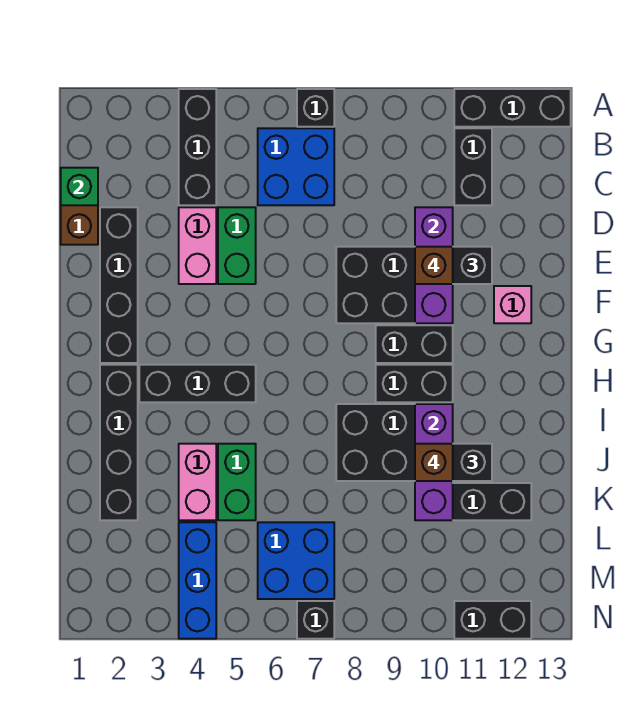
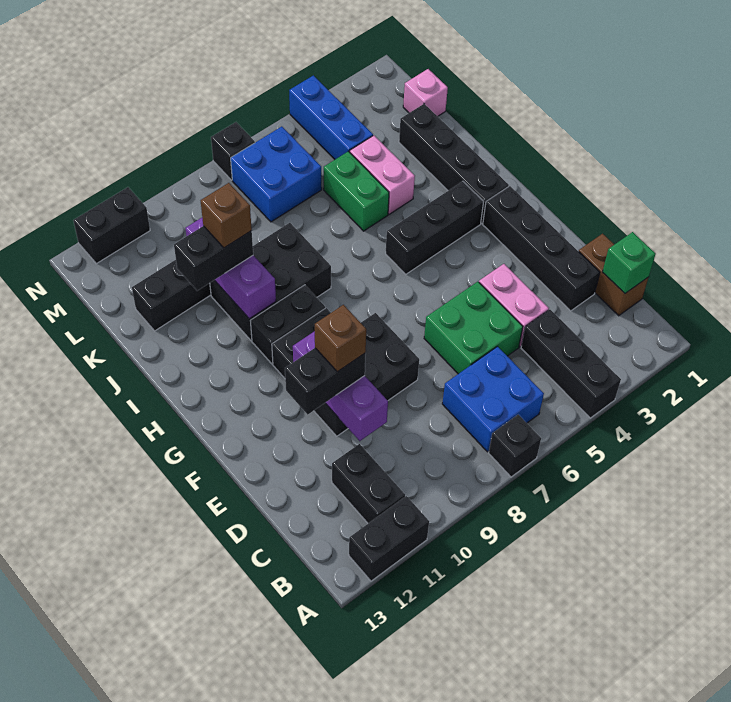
black brick A11:A13 level 1 -> black brick A11:A12 level 1
green brick D5:E5 level 1 -> green brick D5:E6 level 1
pink brick F12 level 1 -> pink brick L1 level 1

